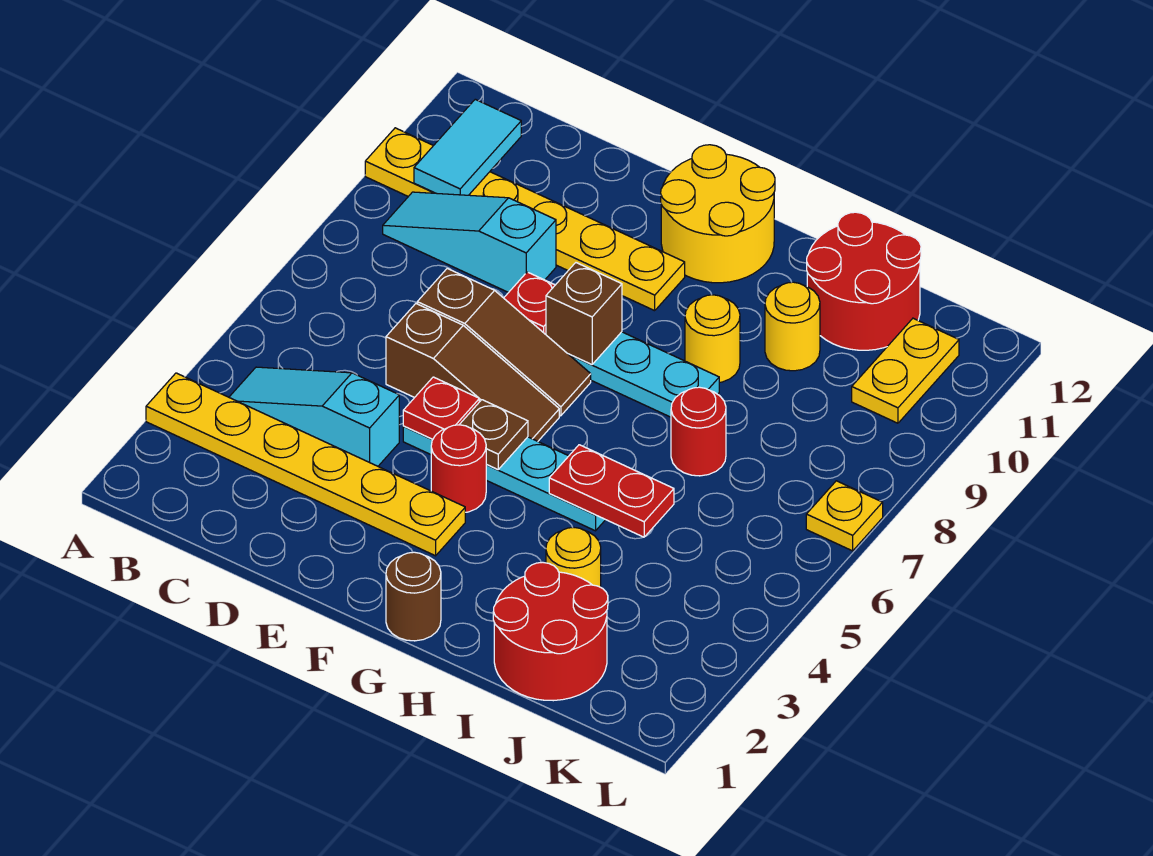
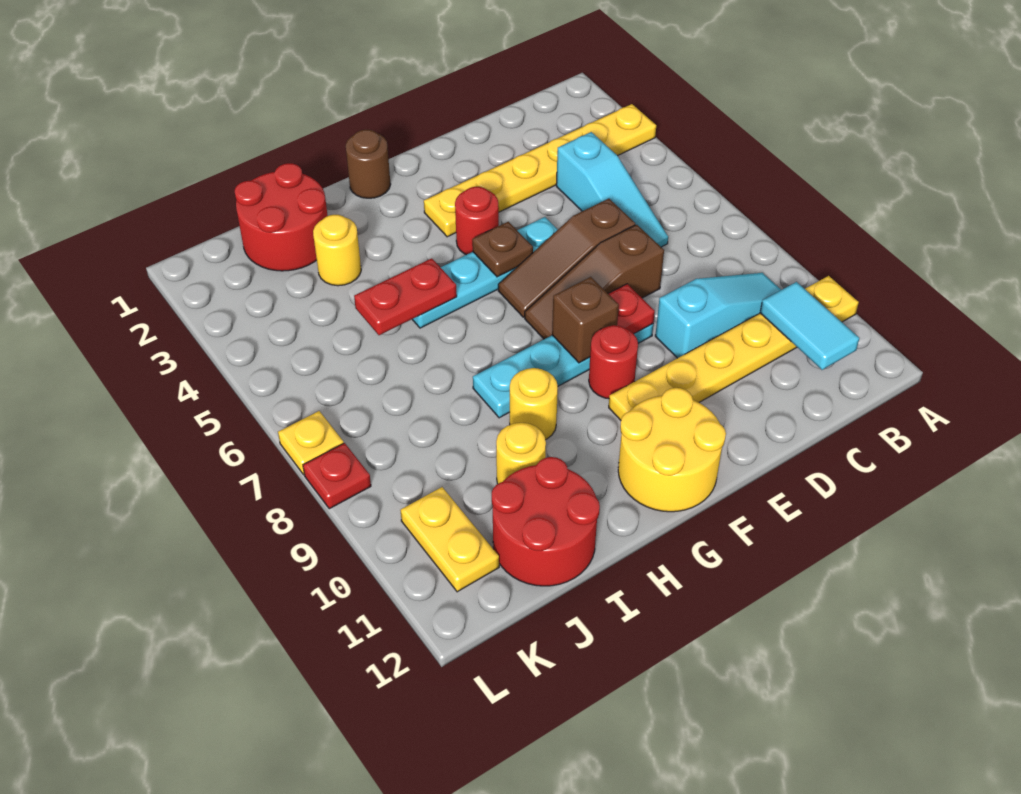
cyan slope B4:D4 level 1 top D -> cyan slope C4:C6 level 1 top 4
red plate E5 level 2 -> red plate L8 level 1
red round brick I7 level 1 -> red round brick F9 level 1

